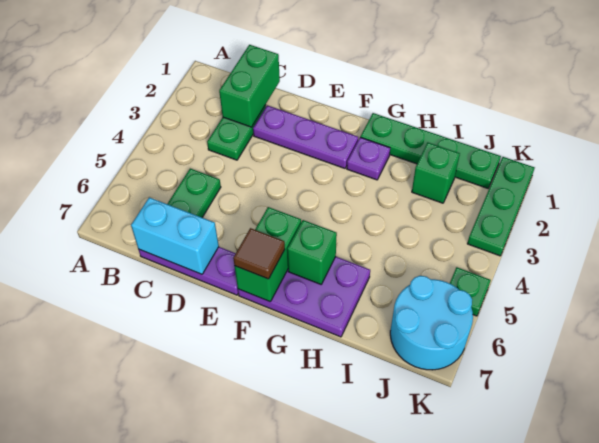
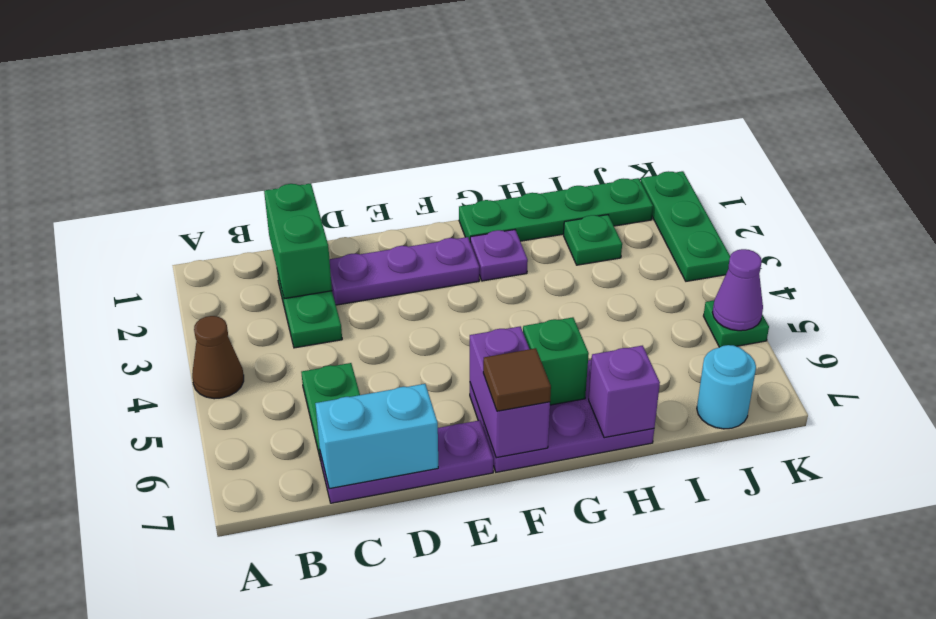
none -> brown cone A4 level 1
green brick F6:F7 level 2 -> purple brick F6:F7 level 2
none -> purple brick H7 level 2
green brick I2 level 1 -> green plate I2 level 1
cyan round brick J6:K7 level 1 -> cyan round brick J7 level 1
none -> purple cone K5 level 2

